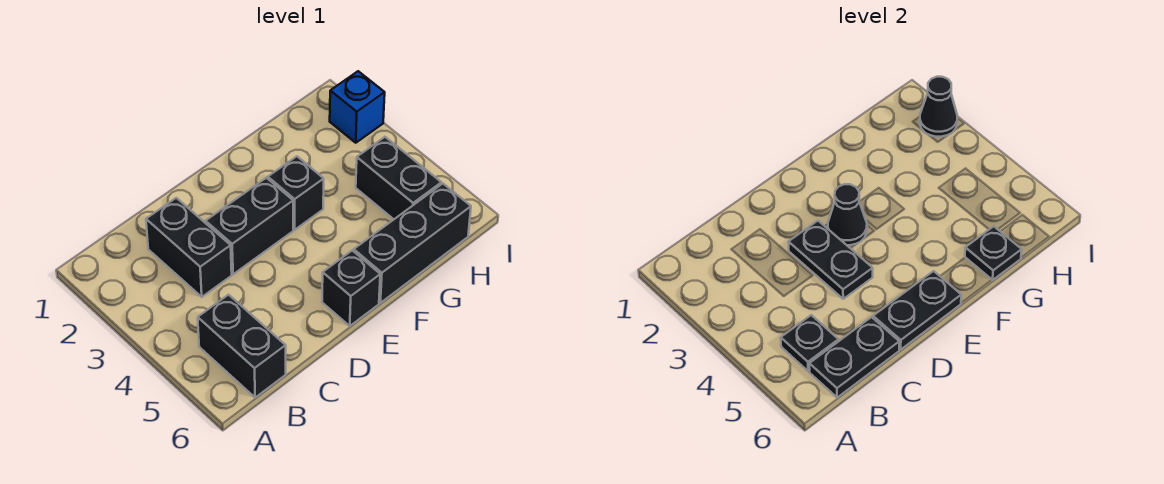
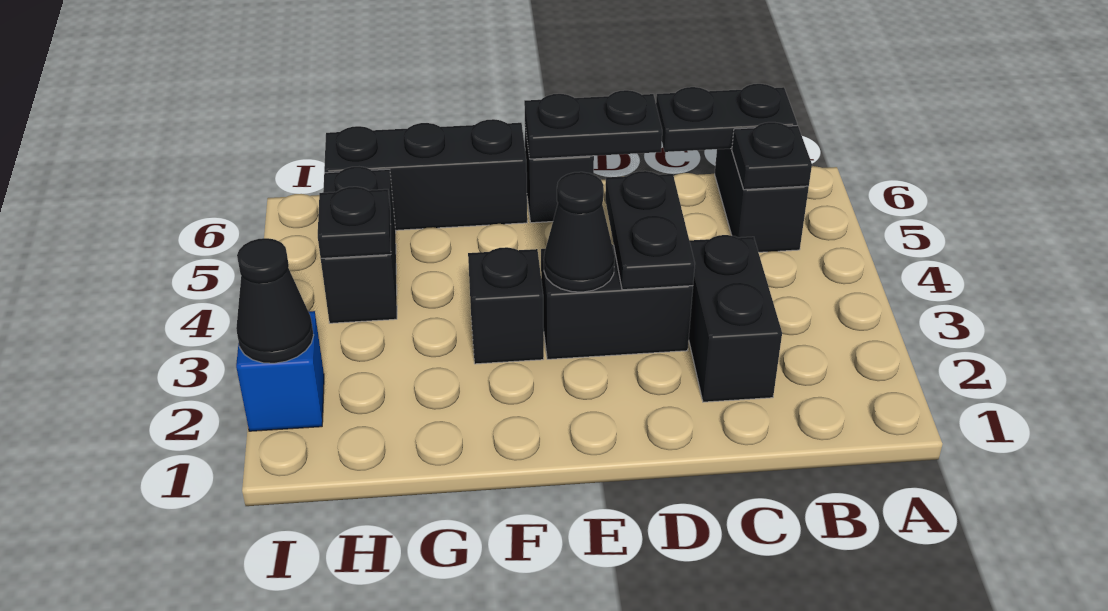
black plate G6 level 2 -> black plate H4 level 2

